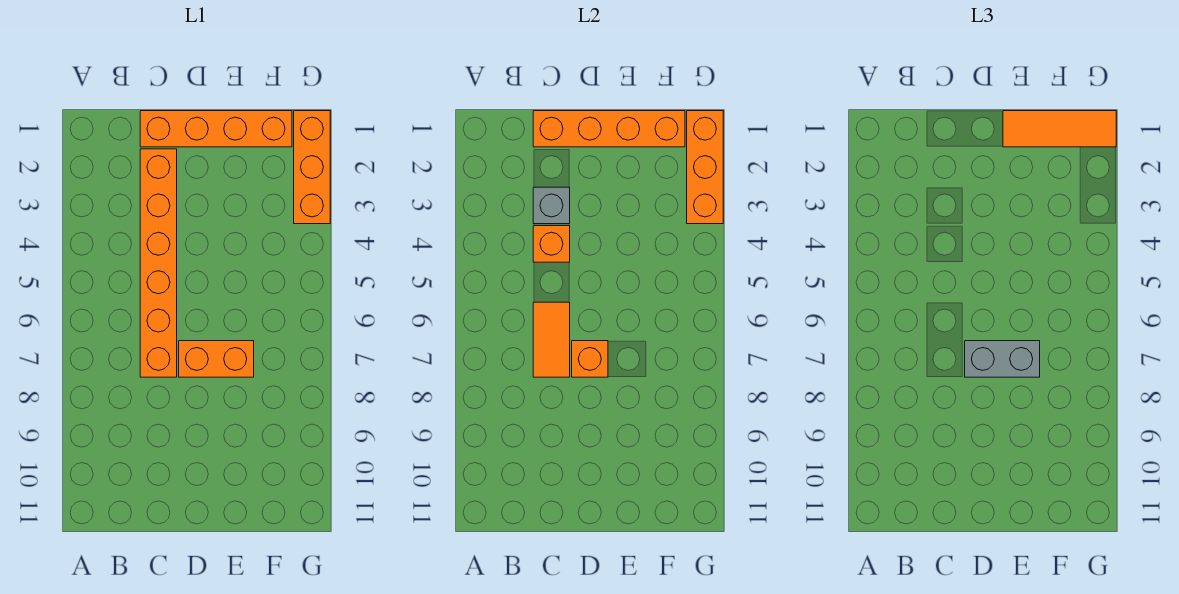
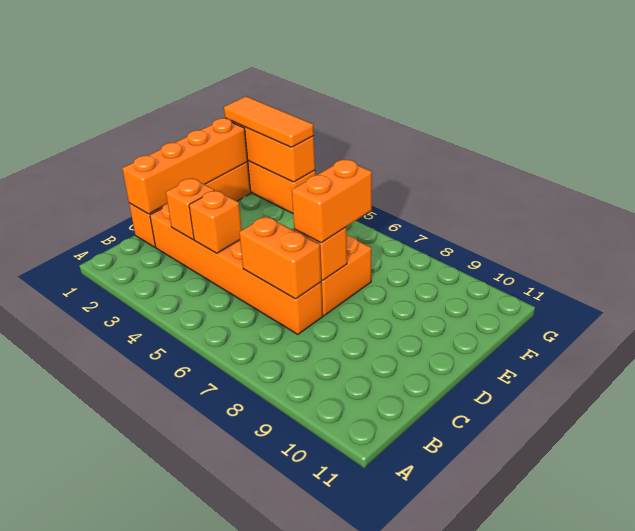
grey brick C3 level 2 -> orange brick C3 level 2
orange tile C6:C7 level 2 -> orange brick C6:C7 level 2
grey brick D7:E7 level 3 -> orange brick D7:E7 level 3
orange tile E1:G1 level 3 -> orange tile G1:G3 level 3

